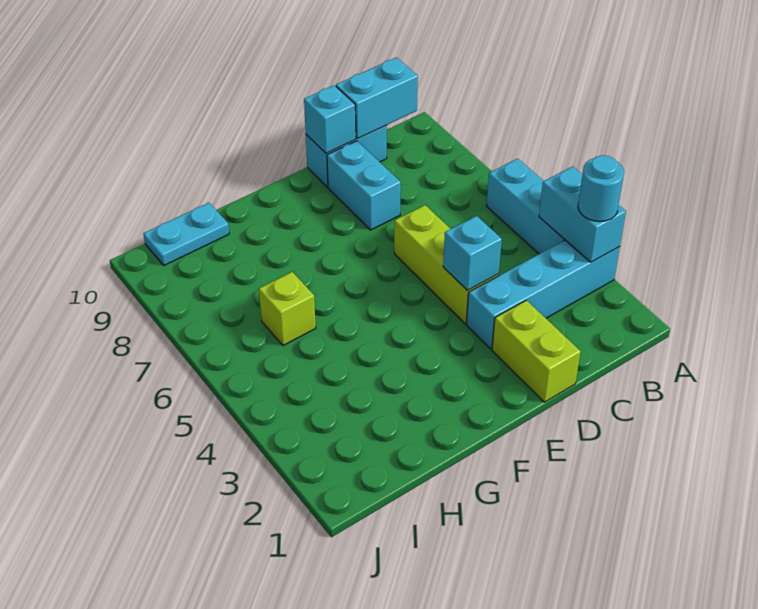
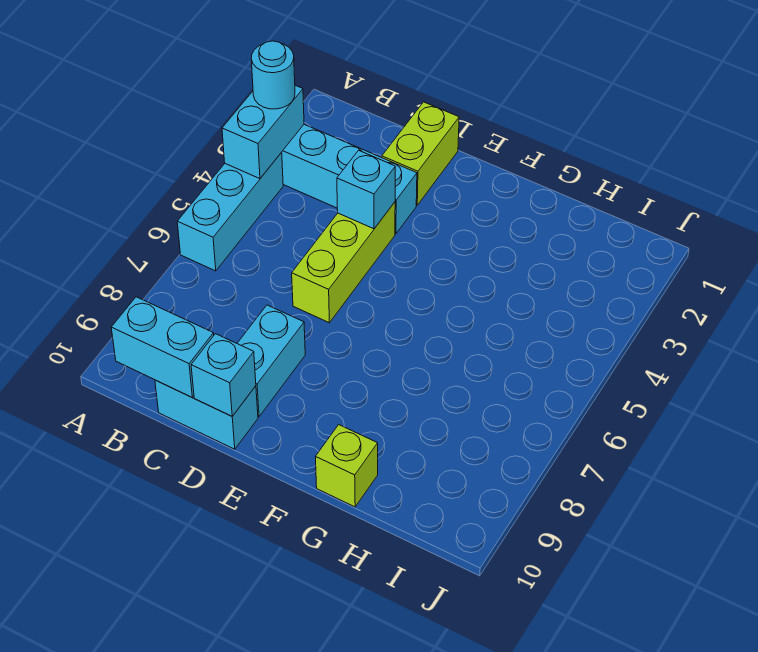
lime brick H6 level 1 -> lime brick G10 level 1
cyan plate H10:I10 level 1 -> none

